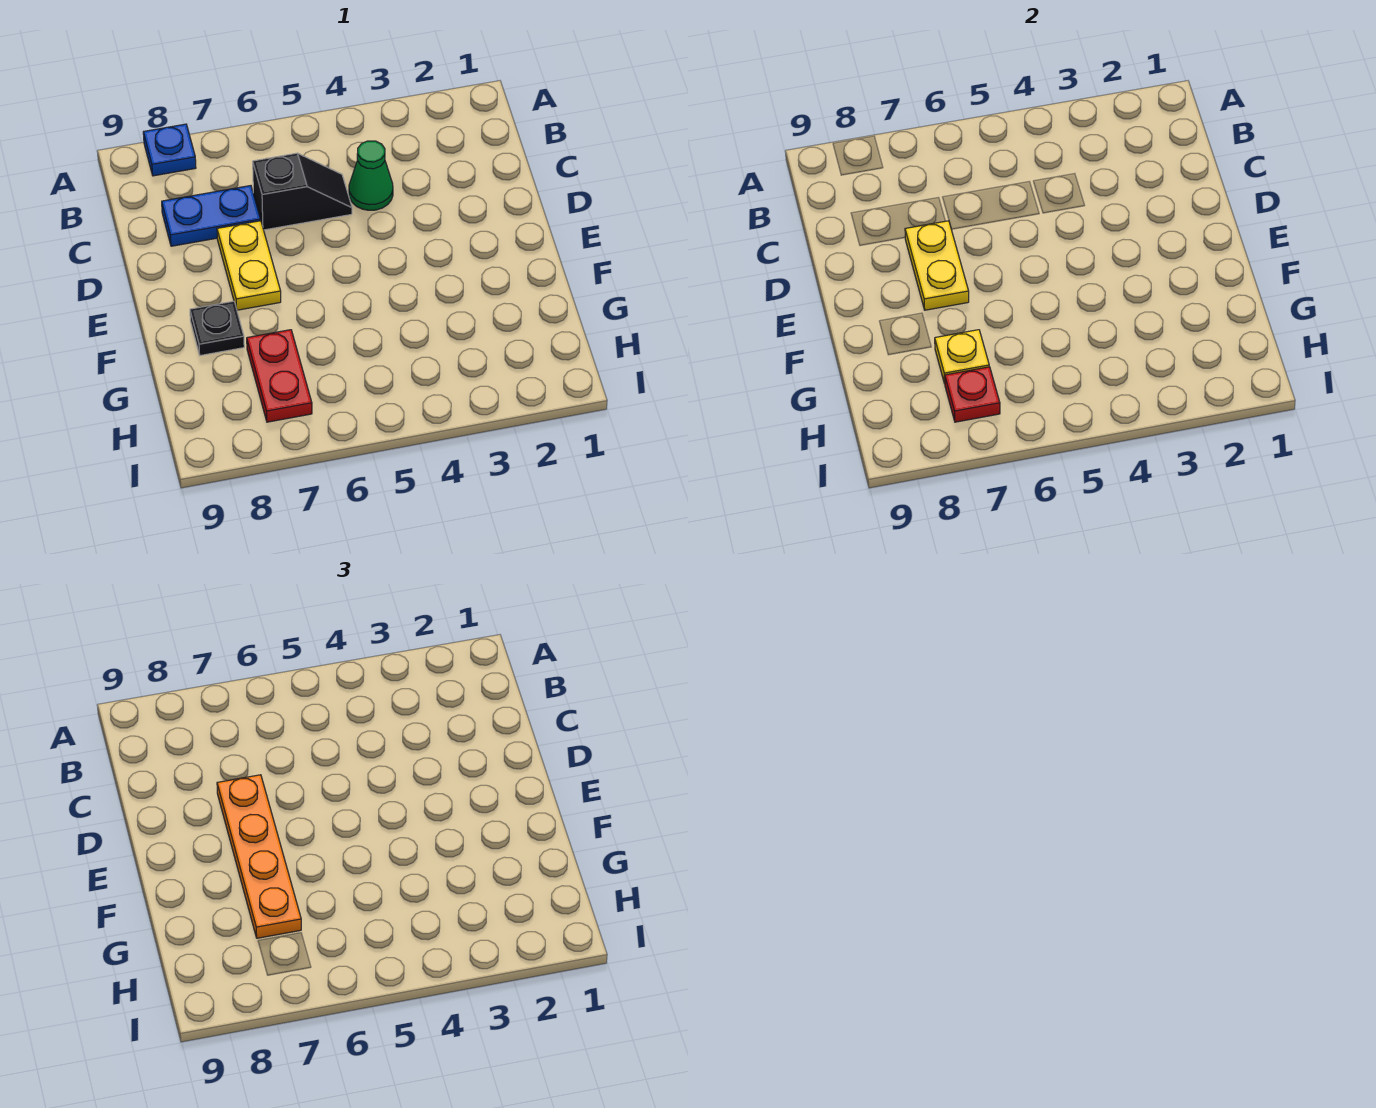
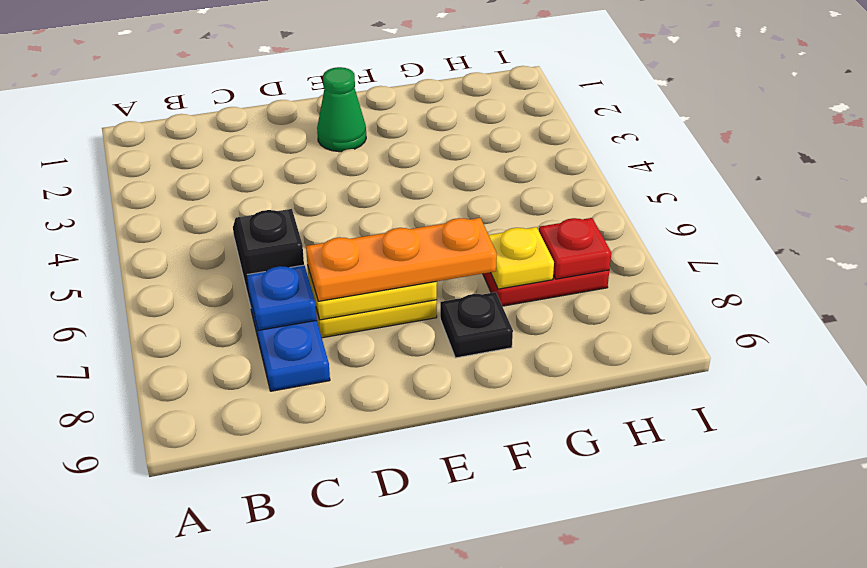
blue plate A8 level 1 -> blue plate C7 level 2
green cone C4 level 1 -> green cone E2 level 1
orange plate D7:G7 level 3 -> orange plate D7:F7 level 3

